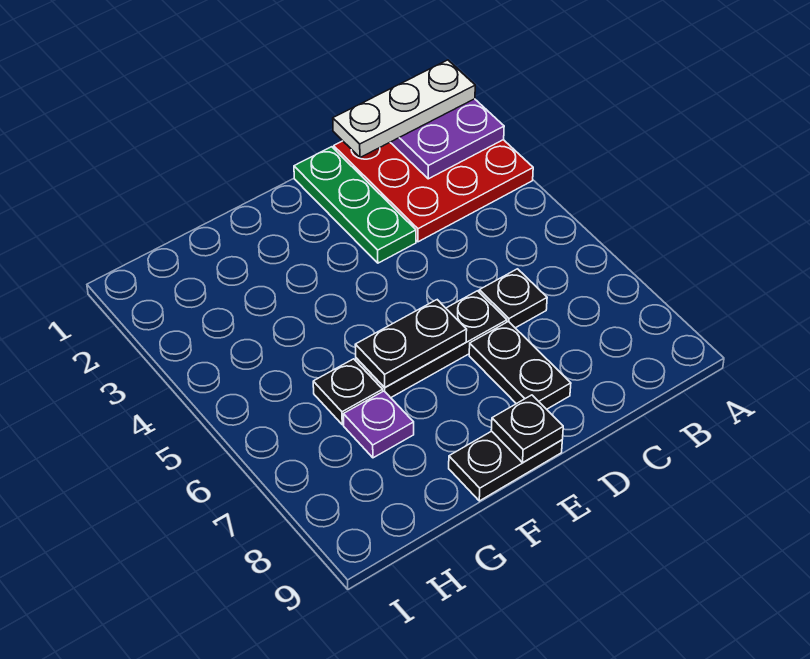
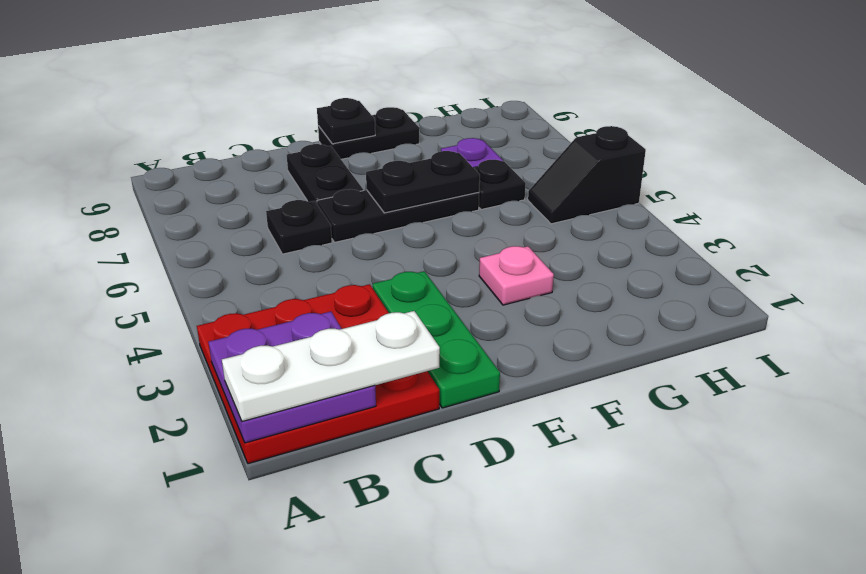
none -> pink plate F3 level 1
none -> black slope H5:I5 level 1 top I

